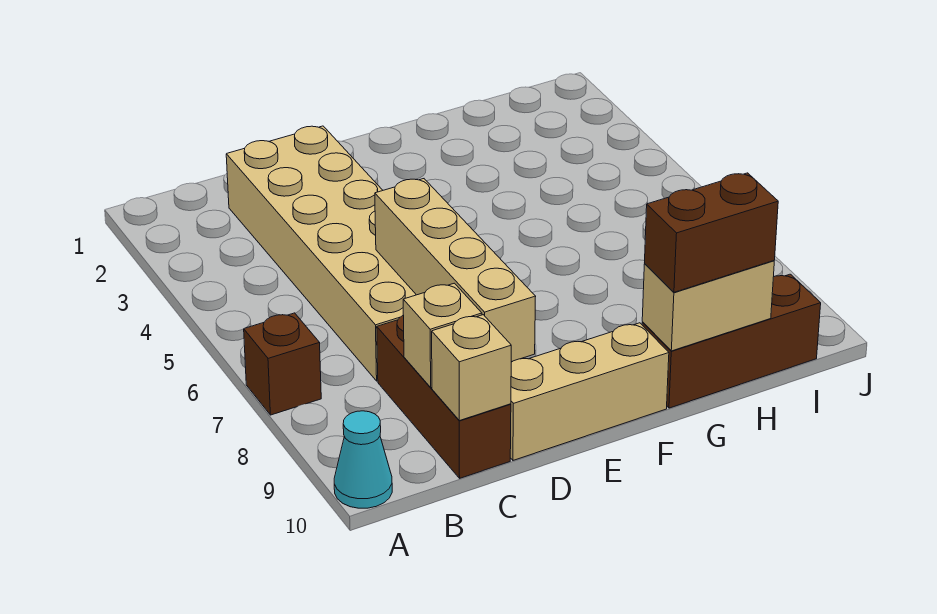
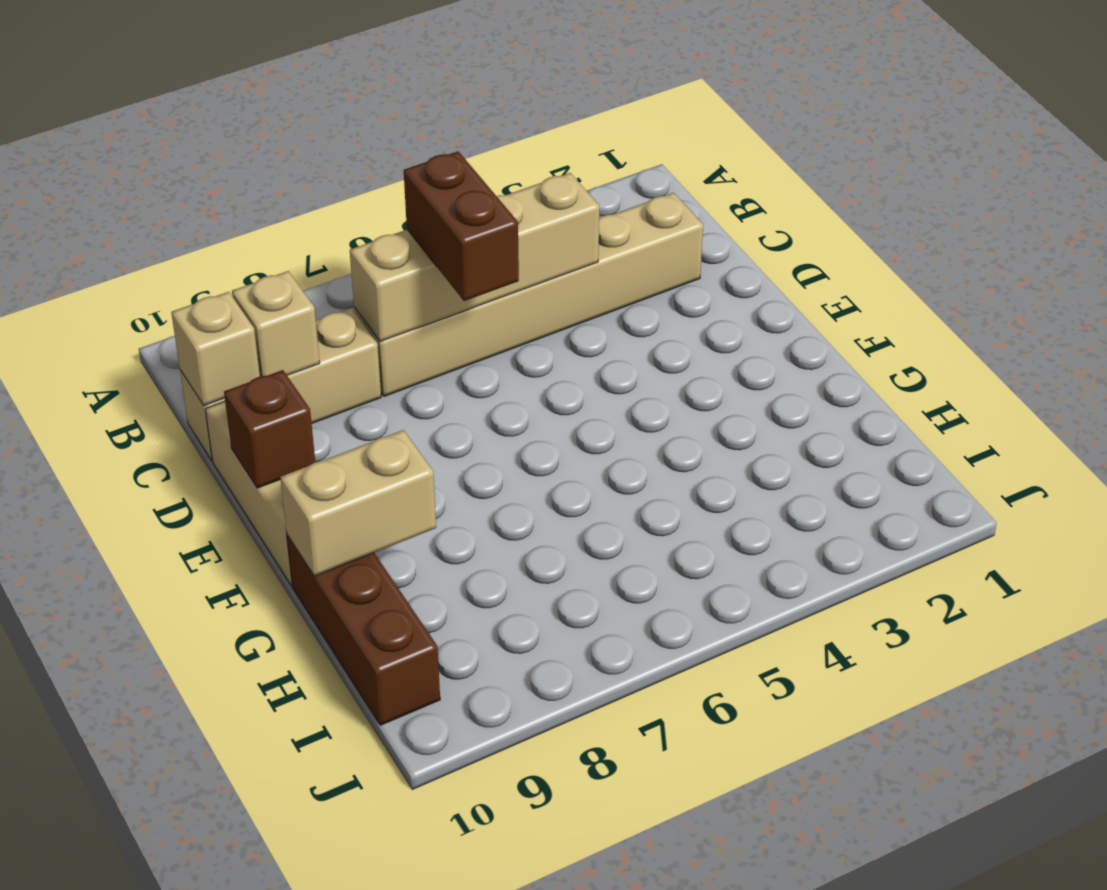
brown brick A7 level 1 -> brown brick E10 level 2
cyan cone A10 level 1 -> none
tan brick C2:D7 level 1 -> tan brick C2:C7 level 1
brown brick C8:C10 level 1 -> tan brick C8:C10 level 1
tan brick D6:D9 level 2 -> tan brick C4:C7 level 2
tan brick G10:H10 level 2 -> tan brick G9:G10 level 2
brown brick G10:H10 level 3 -> brown brick C6:D6 level 3

